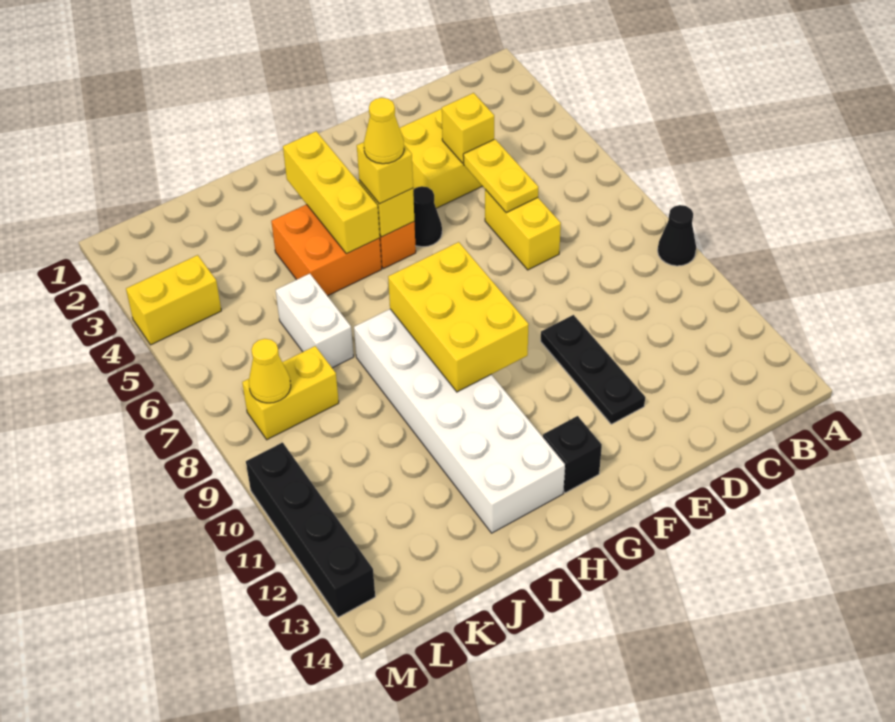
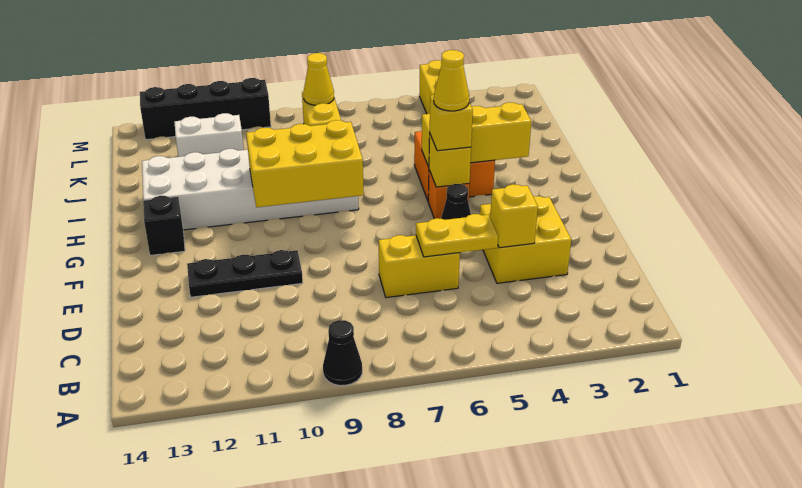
white brick J6:J7 level 1 -> white brick K11:K12 level 1

